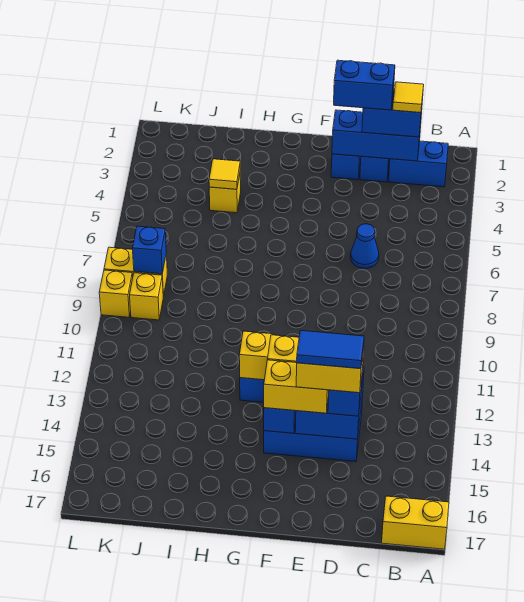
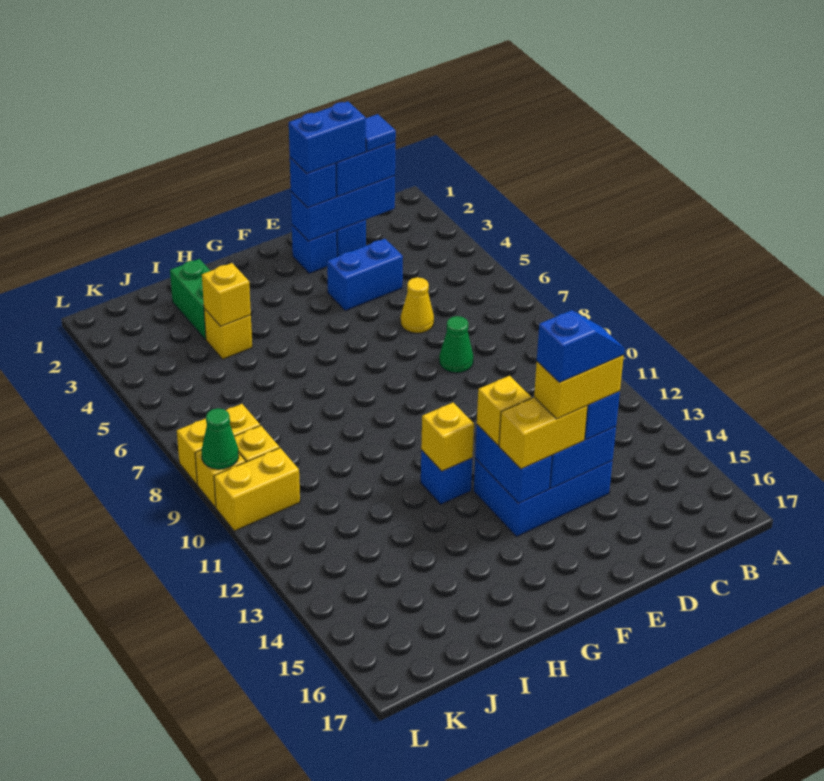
yellow brick A17:B17 level 1 -> yellow brick K10:L10 level 1
blue brick B2:C2 level 1 -> blue brick D4:E4 level 1
yellow tile C2 level 4 -> blue tile C2 level 4
blue cone D6 level 1 -> yellow cone D6 level 1
none -> green cone D8 level 1
blue tile D14:E14 level 5 -> blue slope D14:E14 level 5 top E
none -> green brick I2:I3 level 1
yellow tile I4 level 2 -> yellow brick I4 level 2
blue brick K8 level 2 -> blue brick E2 level 3
none -> green cone L9 level 2

